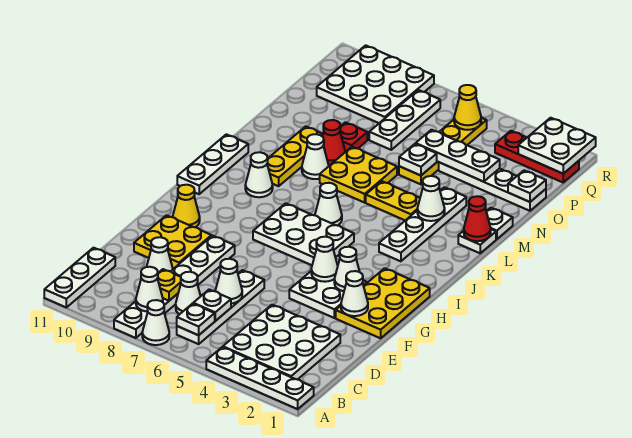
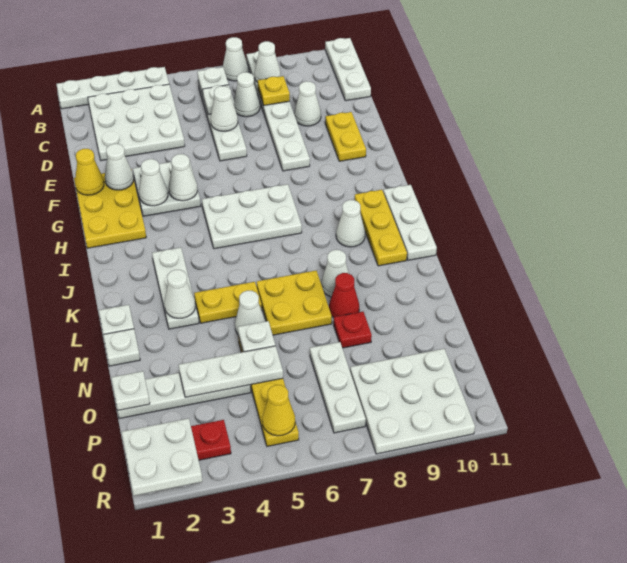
yellow plate E9:F10 level 1 -> yellow plate E10:F10 level 1
yellow cone G10 level 1 -> yellow cone F1 level 2
white plate J3:M3 level 1 -> white plate J3:L3 level 1
white cone J6 level 1 -> white cone M5 level 1
yellow plate K9:M9 level 1 -> yellow plate I10:K10 level 1
red cone L1 level 2 -> none

